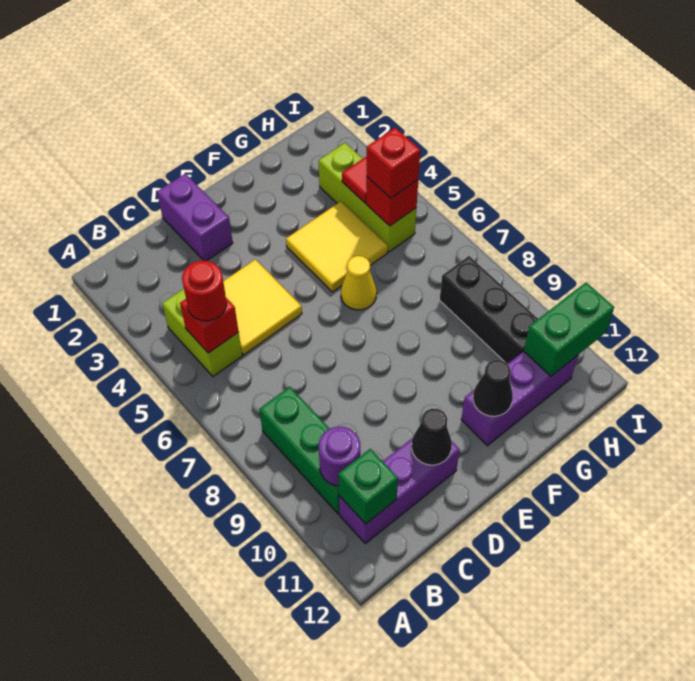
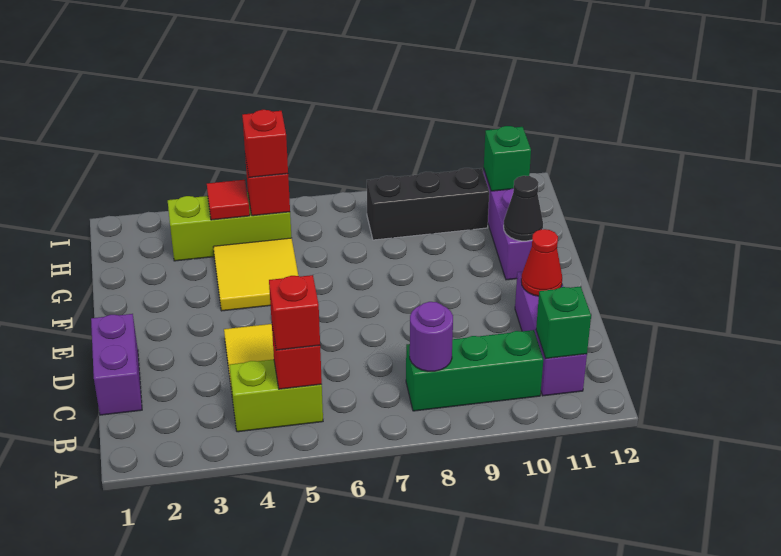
red round brick B5 level 3 -> red brick B5 level 3
purple round brick B10 level 2 -> purple round brick B8 level 2
purple brick D1:D2 level 1 -> purple brick C1:D1 level 1
black cone D11 level 2 -> red cone D11 level 2
yellow cone F6 level 1 -> none
green brick H11:I11 level 2 -> green brick H11 level 2

